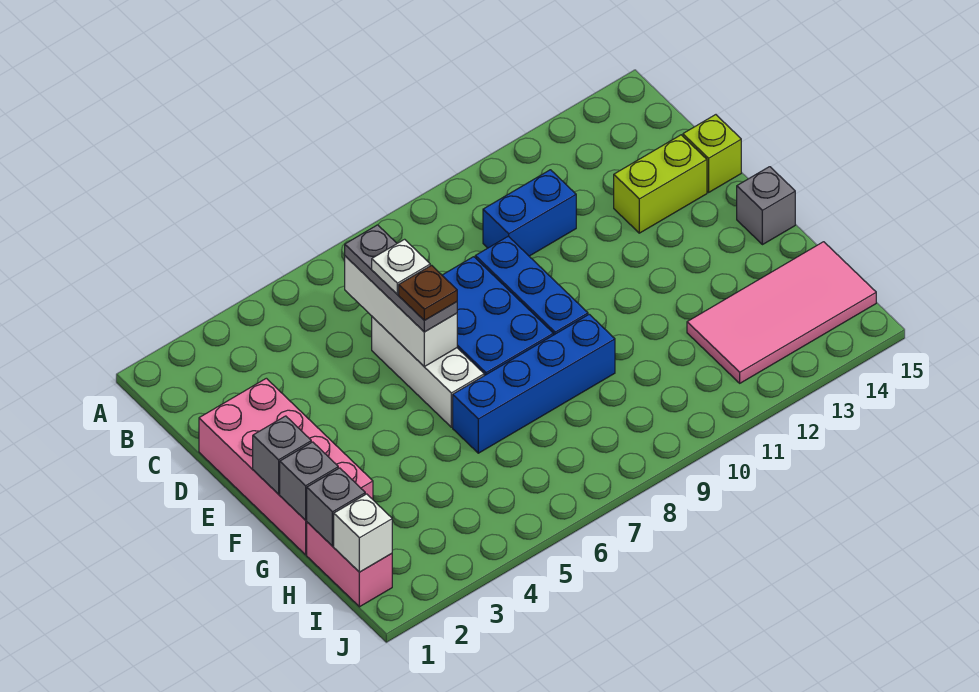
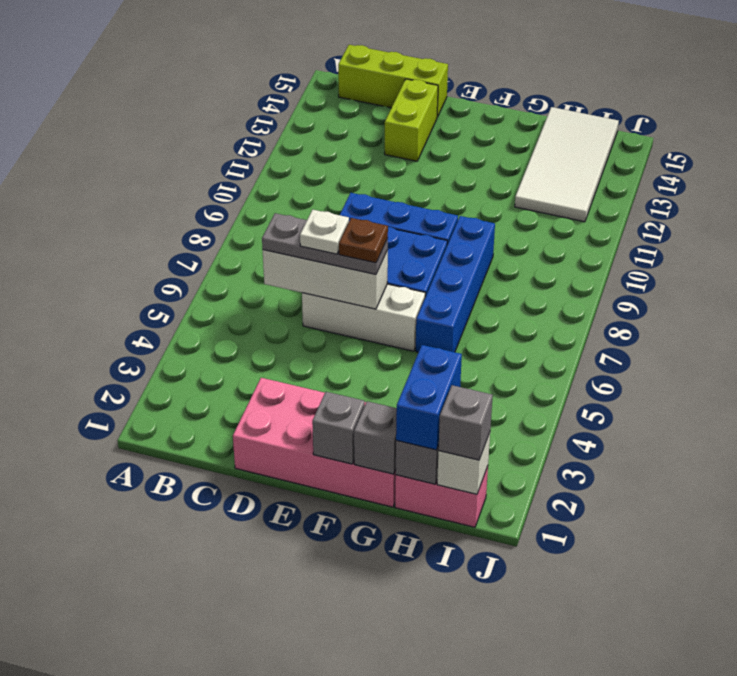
blue brick C10:C11 level 1 -> blue brick H1:H2 level 3
lime brick D15 level 1 -> lime brick B15:D15 level 1
grey brick F15 level 1 -> grey brick I1 level 3
pink tile H12:I15 level 1 -> white tile H12:I15 level 1

